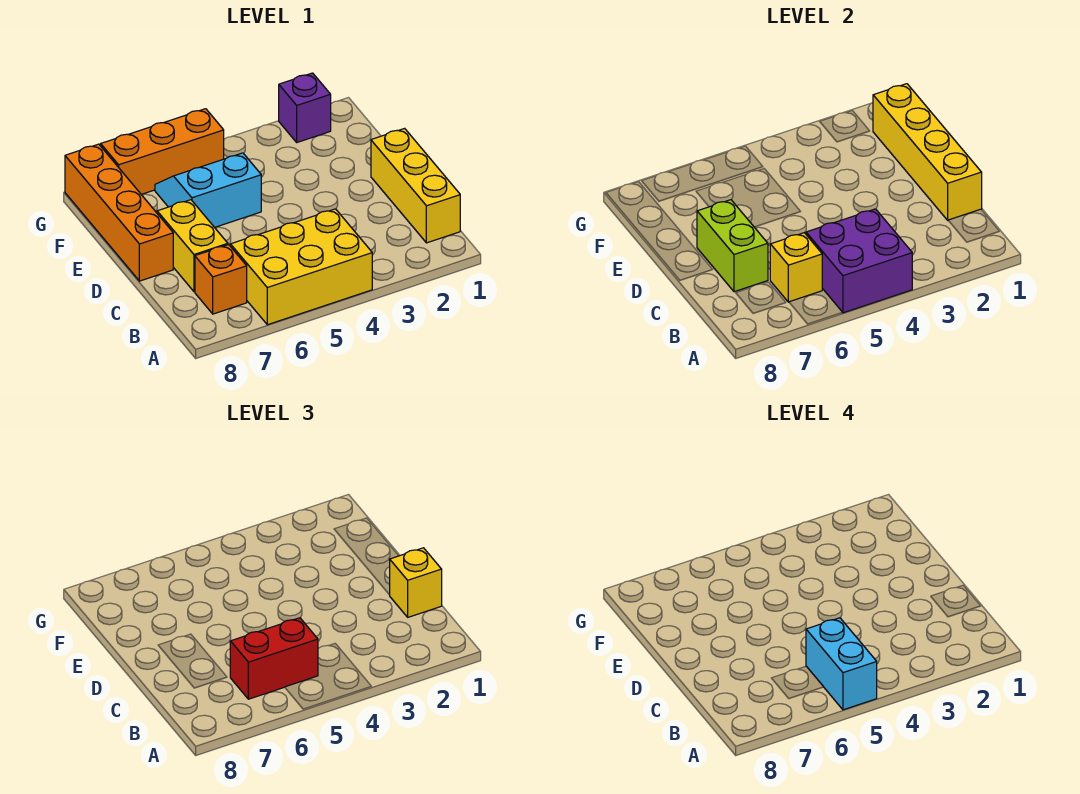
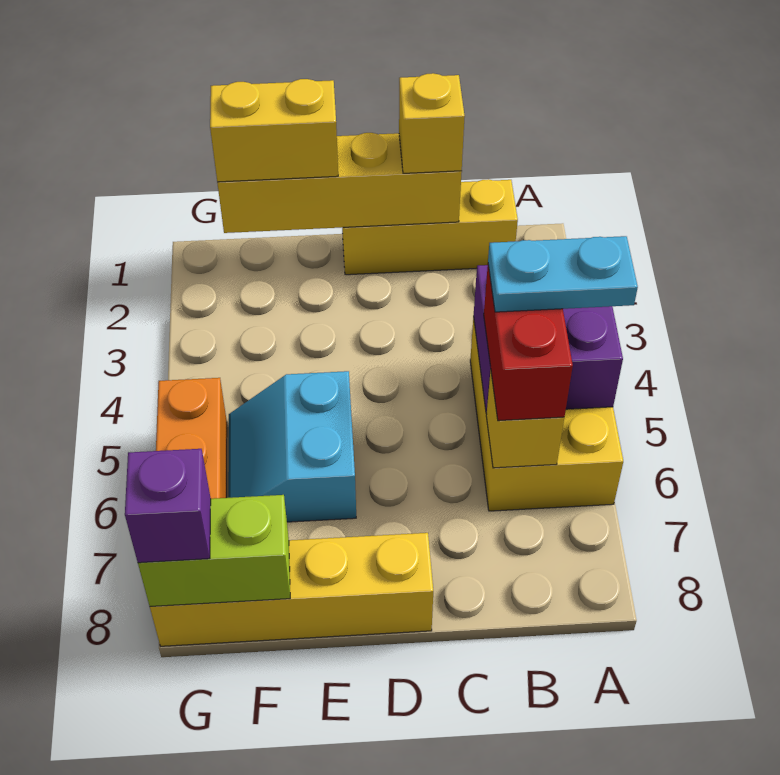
cyan brick A5:B5 level 4 -> cyan plate A5:B5 level 4
orange brick B7 level 1 -> none
yellow brick C7:D7 level 1 -> yellow brick E1:F1 level 3
lime brick C7:D7 level 2 -> lime brick F8:G8 level 2
orange brick D8:G8 level 1 -> yellow brick D8:G8 level 1
purple brick G2 level 1 -> purple brick G8 level 3

